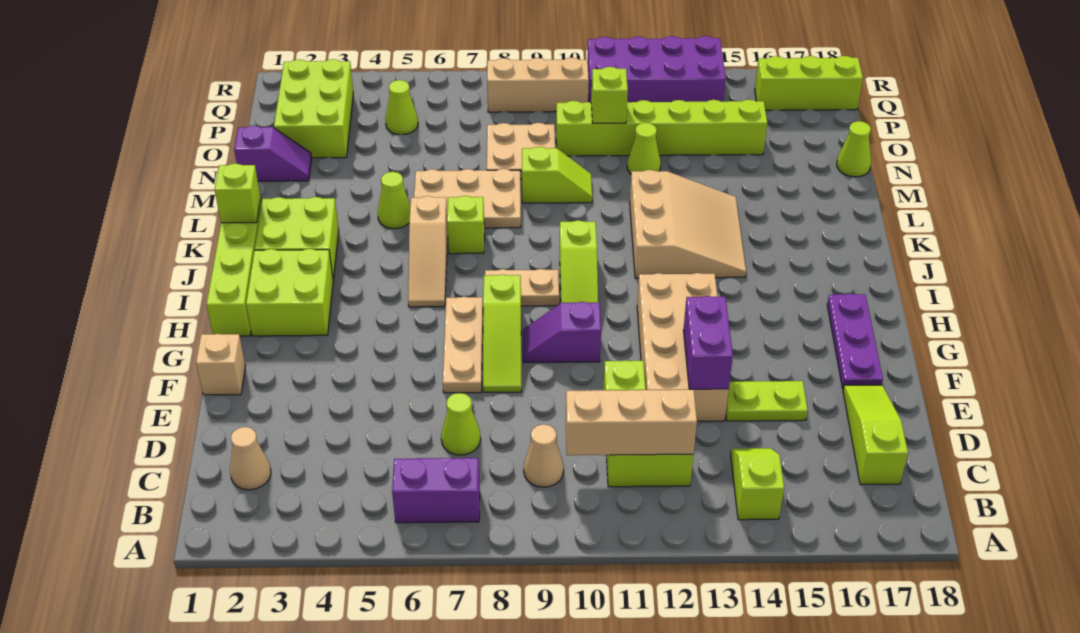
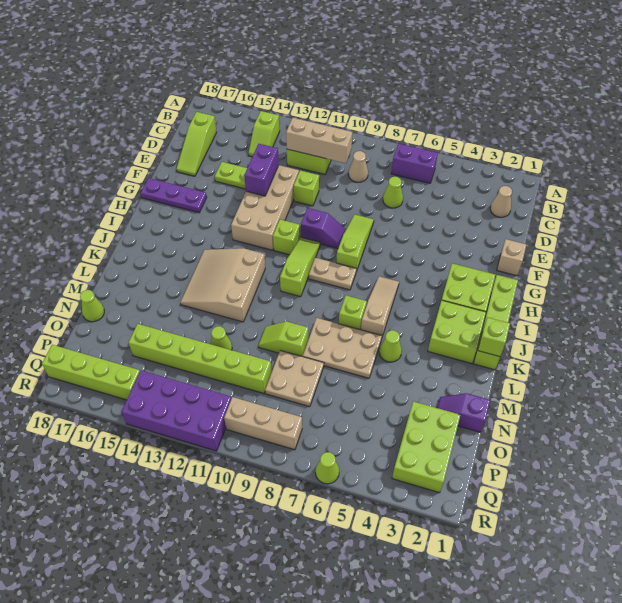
tan plate F7:H7 level 1 -> none
purple plate F17:H17 level 1 -> purple plate G16:G18 level 1
lime brick O11 level 2 -> lime brick H11 level 1
lime cone P5 level 1 -> lime cone R6 level 1
lime brick Q16:Q18 level 1 -> lime brick Q15:Q18 level 1

